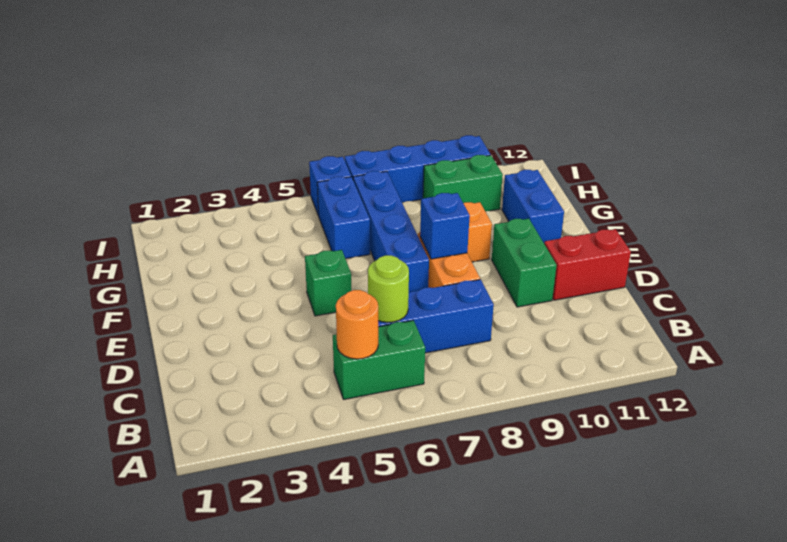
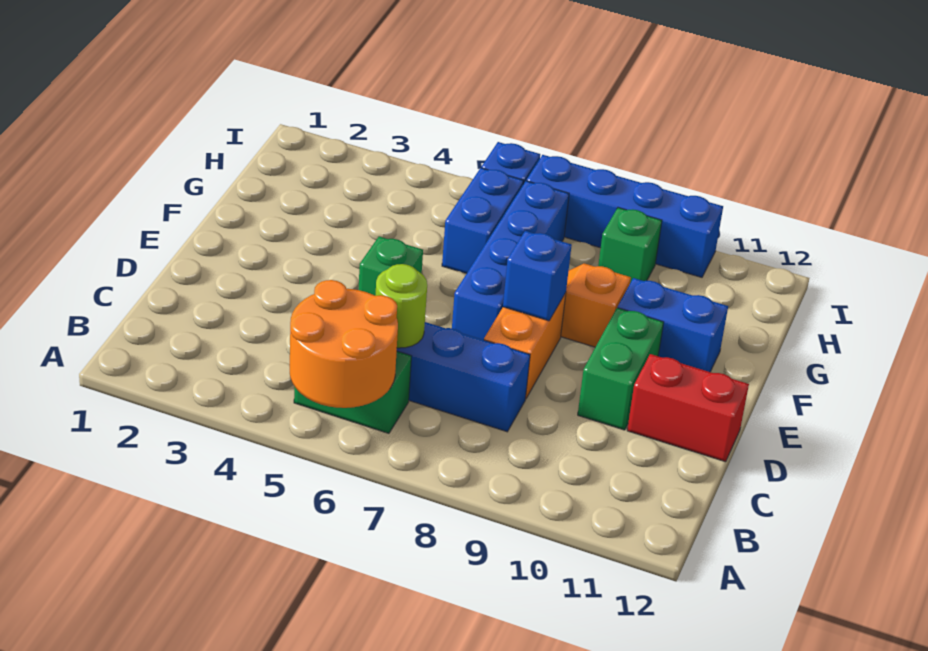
orange round brick B5 level 2 -> orange round brick A5:B6 level 2
blue brick F11:G11 level 1 -> blue brick F10:F11 level 1
green brick H9:H10 level 1 -> green brick H9 level 1

